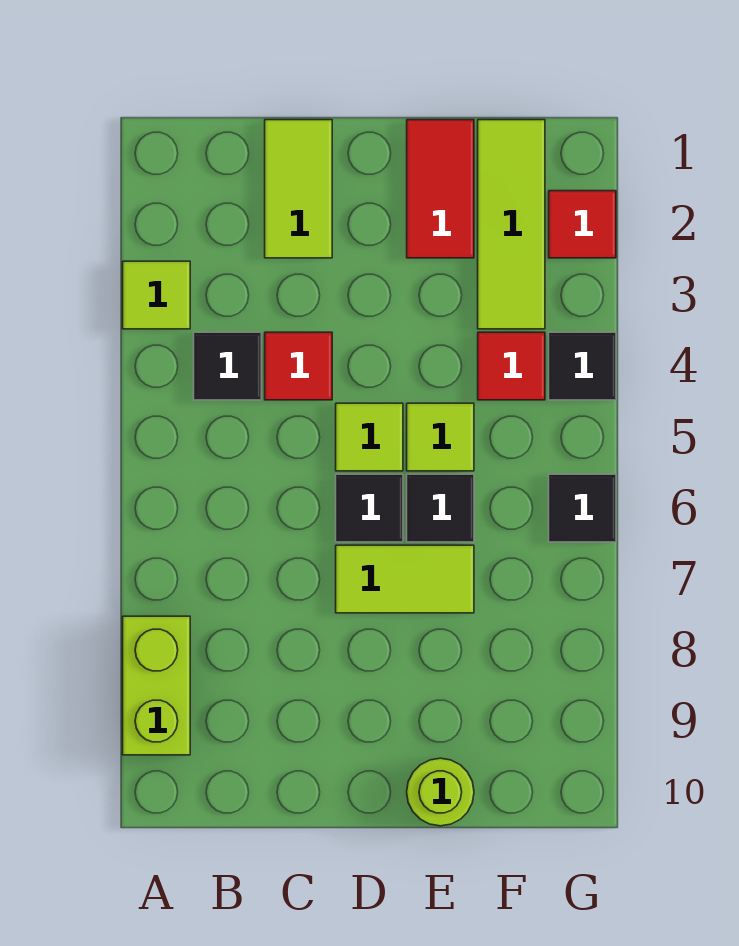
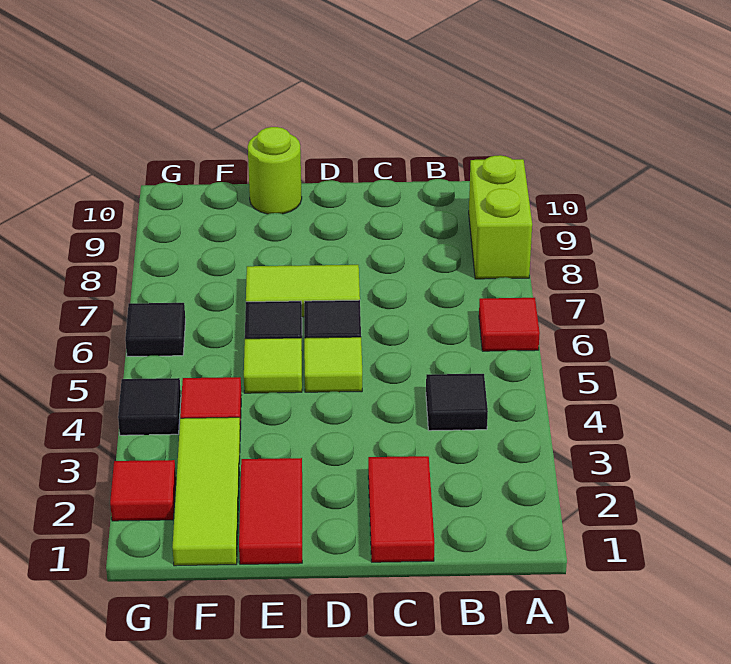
lime tile A3 level 1 -> none
lime tile C1:C2 level 1 -> red tile C1:C2 level 1
red tile C4 level 1 -> red tile A6 level 1

